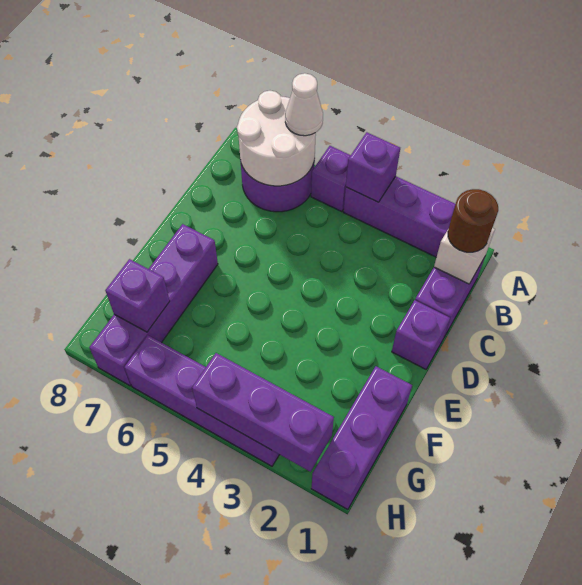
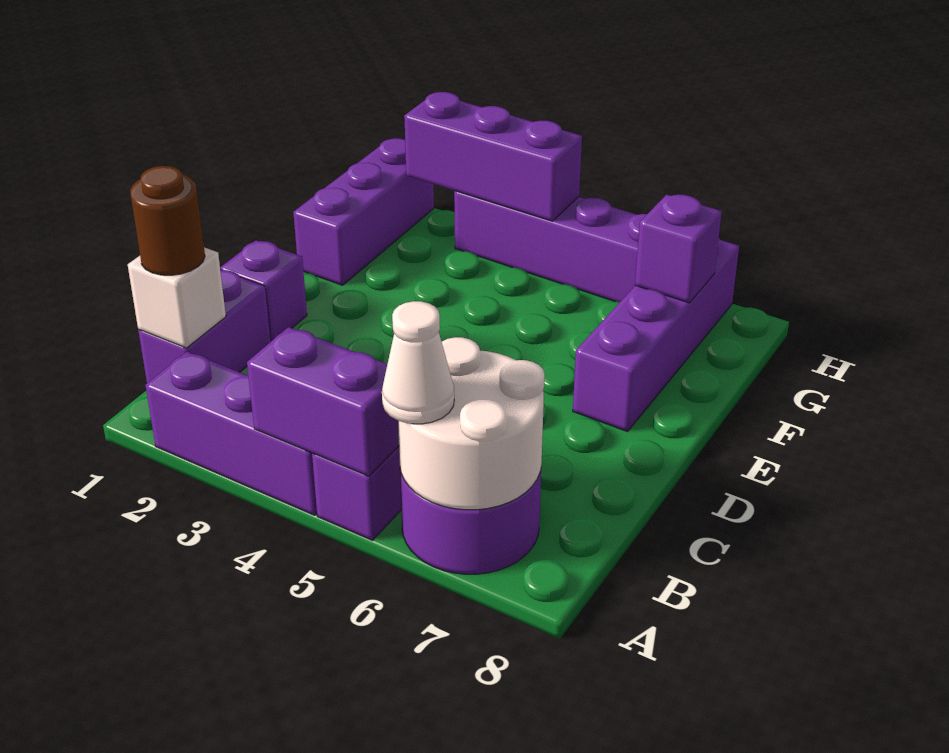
purple brick A4 level 2 -> purple brick A4:A5 level 2

